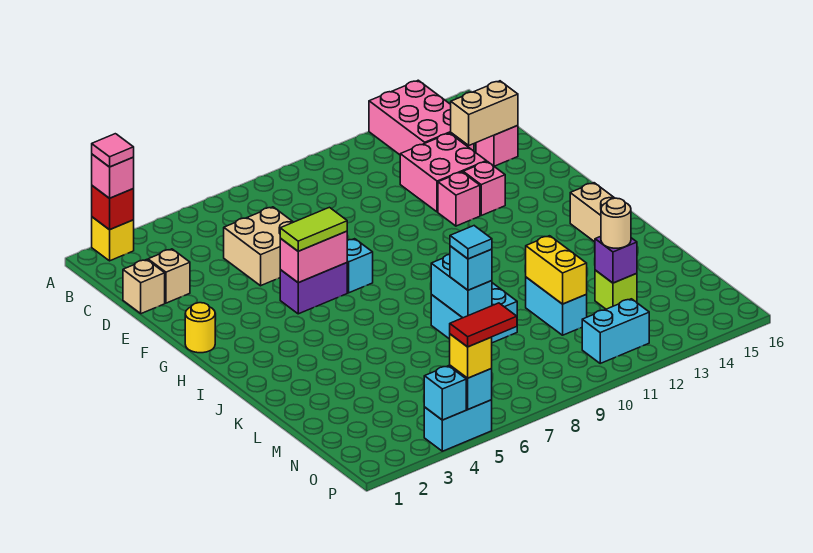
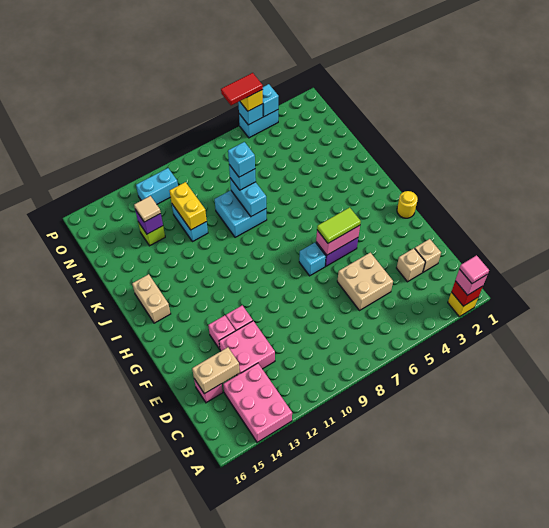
tan brick D1 level 1 -> tan brick D3 level 1
cyan tile L8 level 4 -> cyan brick L8 level 4
tan round brick M13 level 3 -> tan tile M13 level 3

